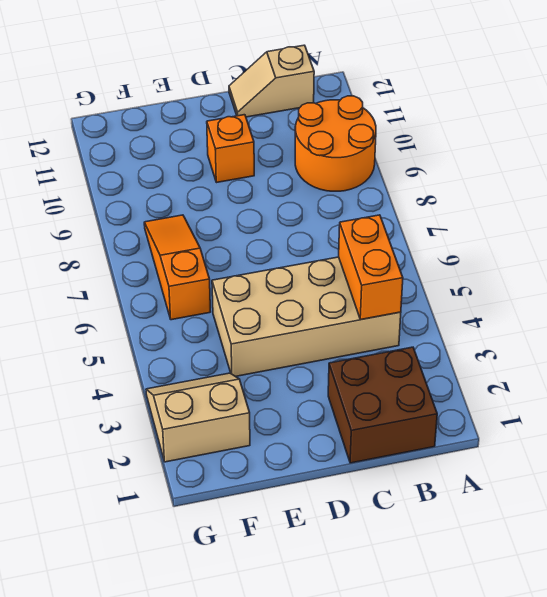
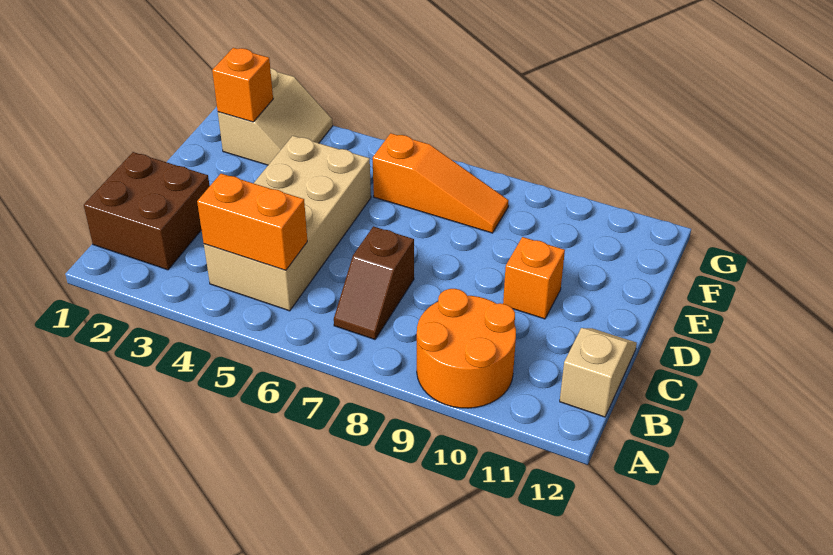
none -> brown slope B7:C7 level 1 top C
none -> orange brick F2 level 2

